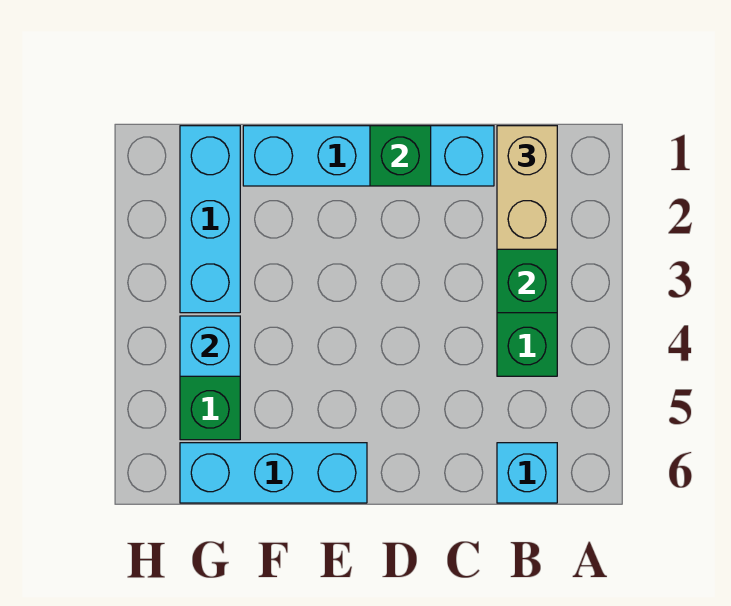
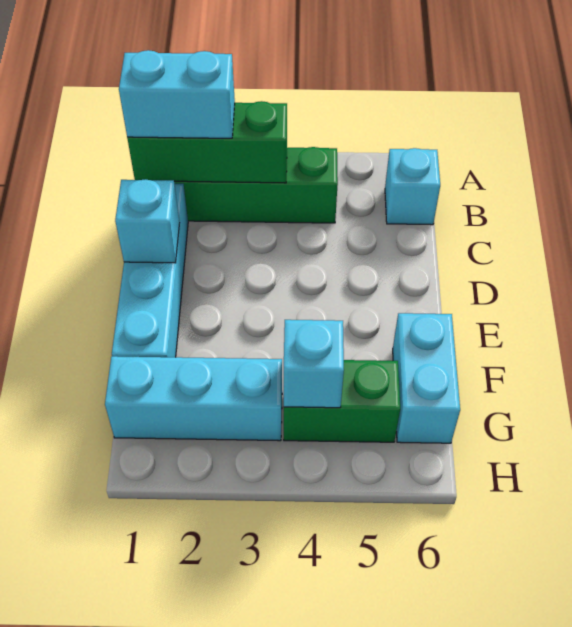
tan brick B1:B2 level 3 -> cyan brick B1:B2 level 3
green brick D1 level 2 -> cyan brick D1 level 2
cyan brick E6:G6 level 1 -> cyan brick F6:G6 level 1

